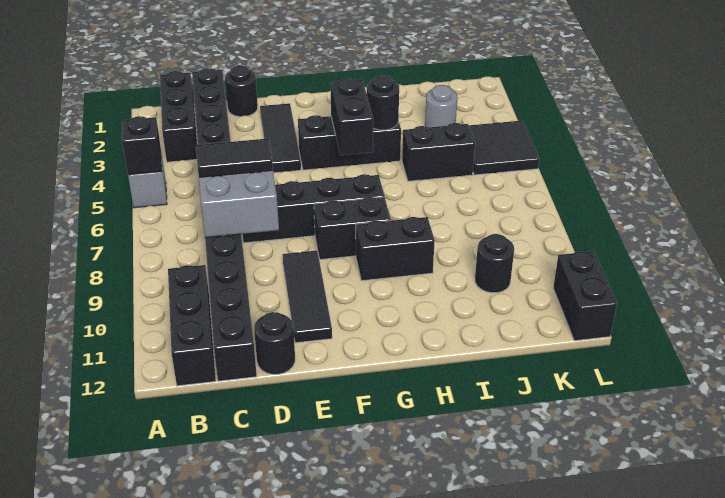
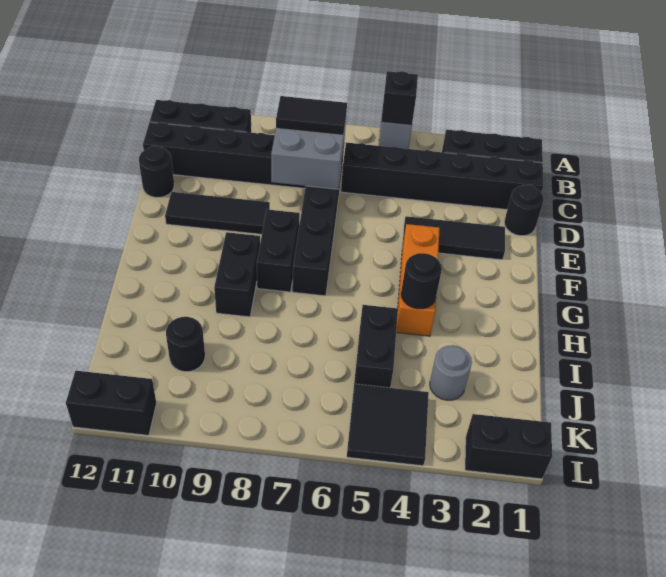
black tile C7:D7 level 3 -> black tile C7:C8 level 3
black brick F4:H4 level 1 -> orange brick F4:H4 level 1
black brick G4:G5 level 2 -> black brick L1:L2 level 1

